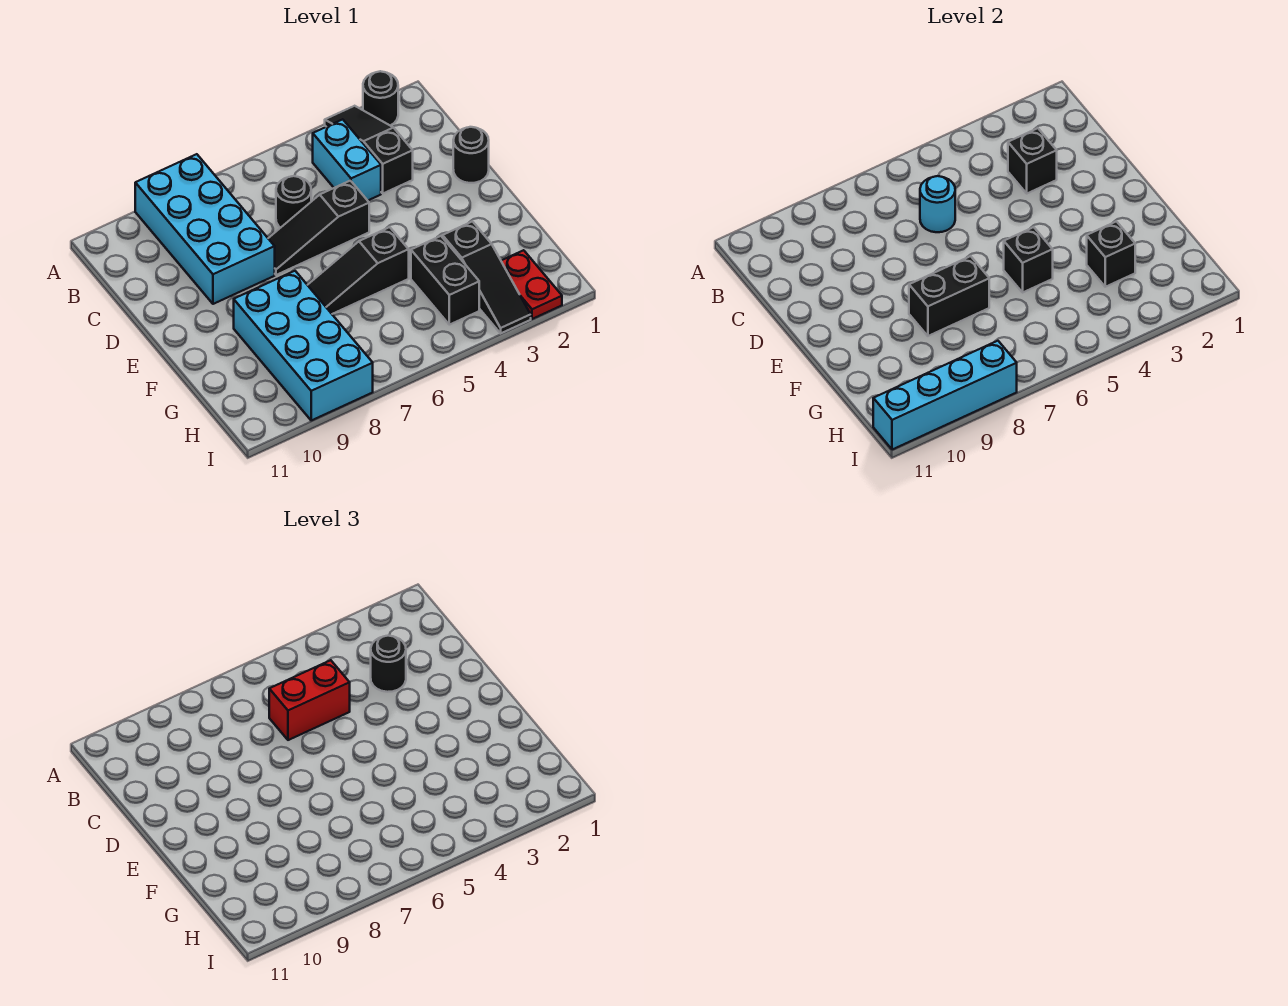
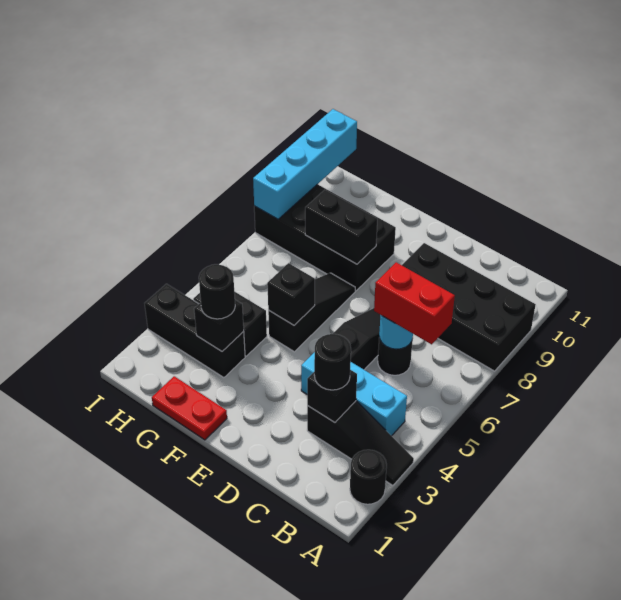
cyan brick A8:D9 level 1 -> black brick A8:D9 level 1
cyan brick B4:C4 level 1 -> cyan brick B4:D4 level 1
red brick C5:C6 level 3 -> red brick B6:C6 level 3
black round brick D1 level 1 -> black round brick G3 level 3
black brick F7:F8 level 2 -> black brick F8:G8 level 2
cyan brick F8:I9 level 1 -> black brick F8:I9 level 1
black slope G3:I3 level 1 top G -> black brick G3:I3 level 1
red plate H2:I2 level 1 -> red plate F1:G1 level 1

